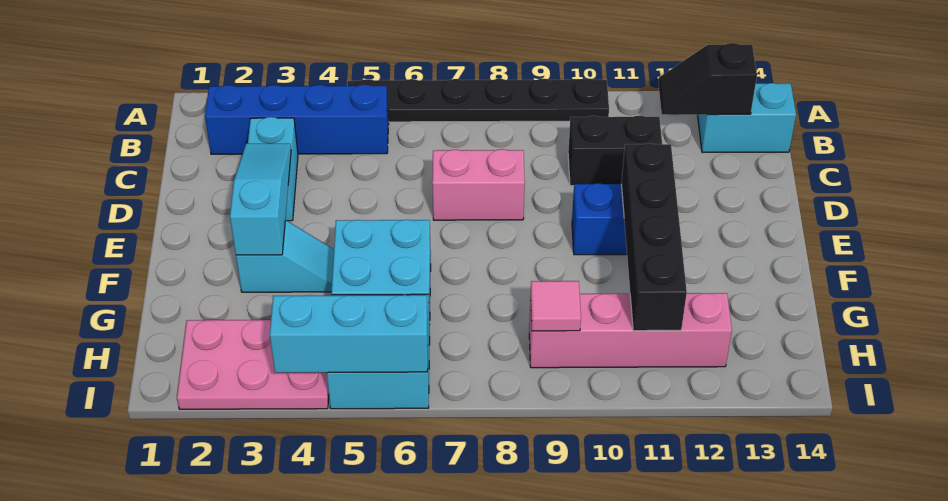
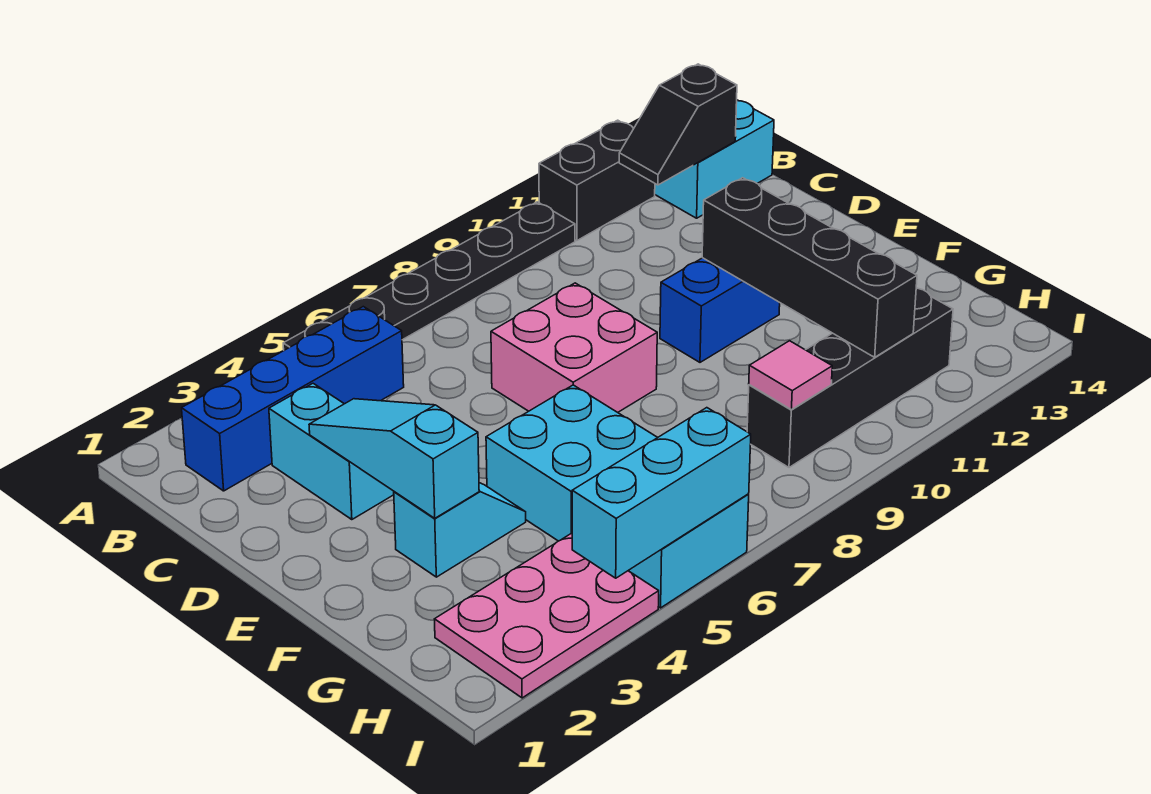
black brick C10:C11 level 1 -> black brick A11:A12 level 1
pink brick D7:D8 level 1 -> pink brick D7:E8 level 1
pink brick H9:H12 level 1 -> black brick H9:H12 level 1

